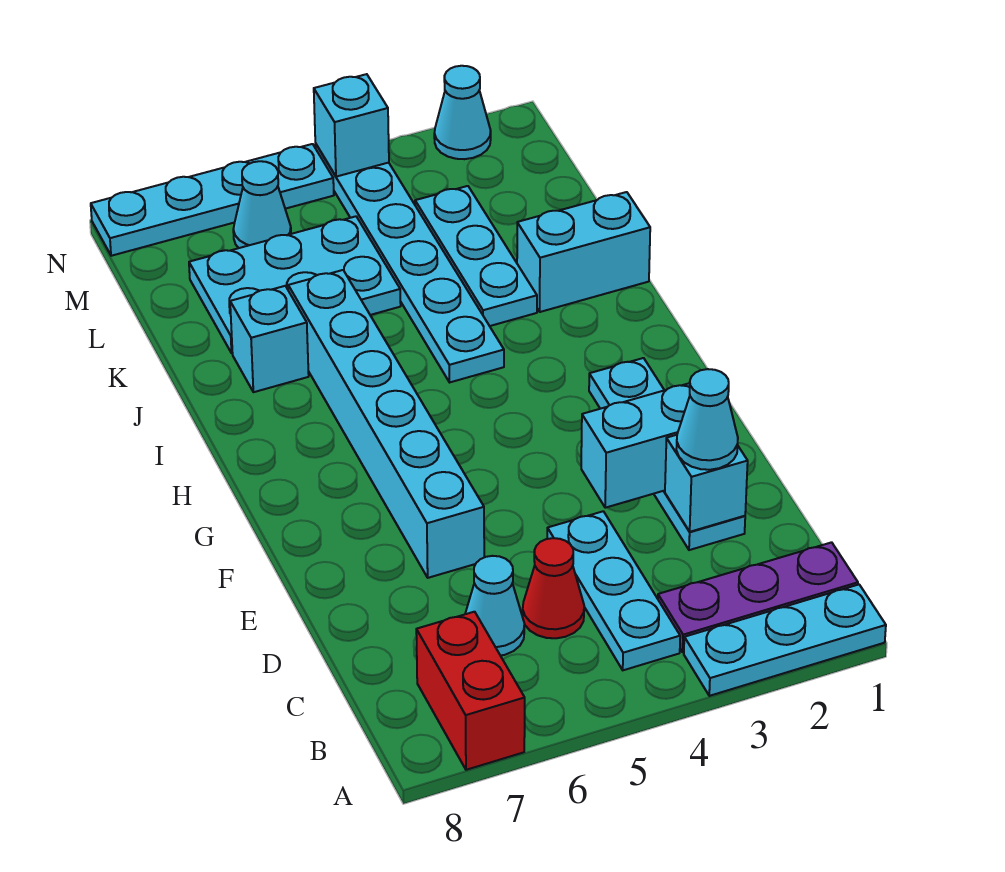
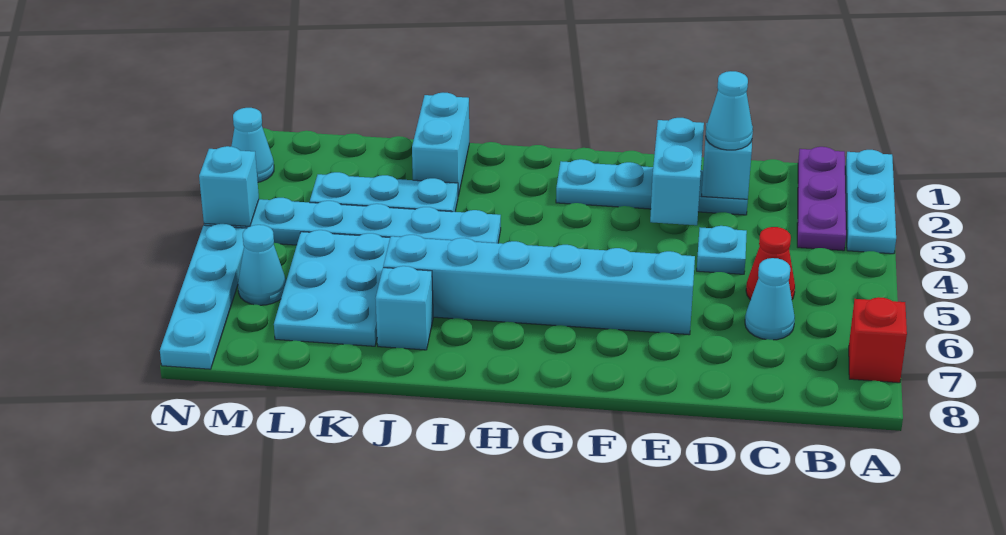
red brick A7:B7 level 1 -> red brick A7 level 1
cyan plate B4:D4 level 1 -> cyan plate D4 level 1

